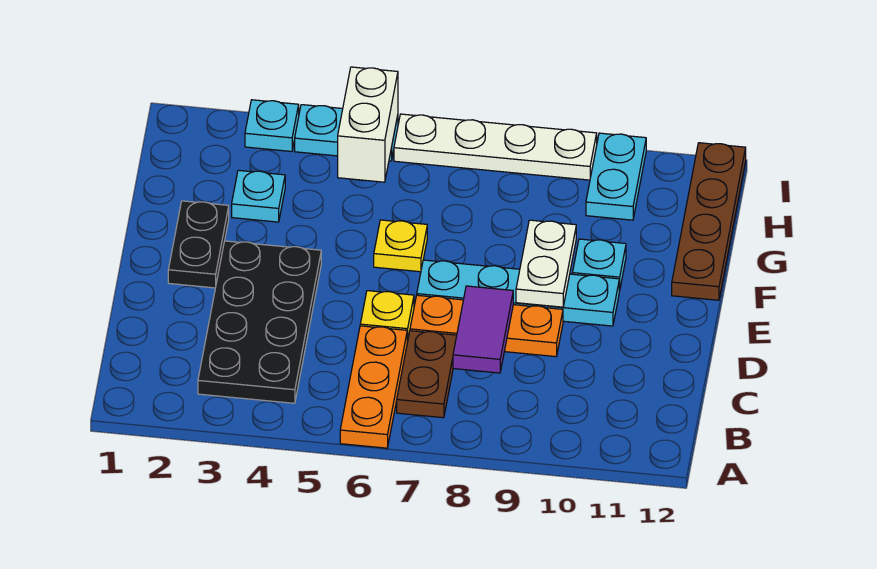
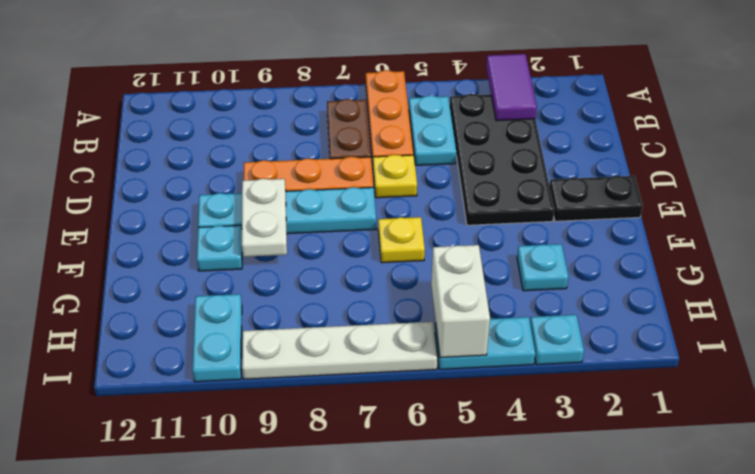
none -> cyan plate B5:C5 level 1
purple tile C8:D8 level 2 -> purple tile A3:B3 level 2
black plate E2:F2 level 1 -> black plate E1:E2 level 1
brown plate F12:I12 level 1 -> none

